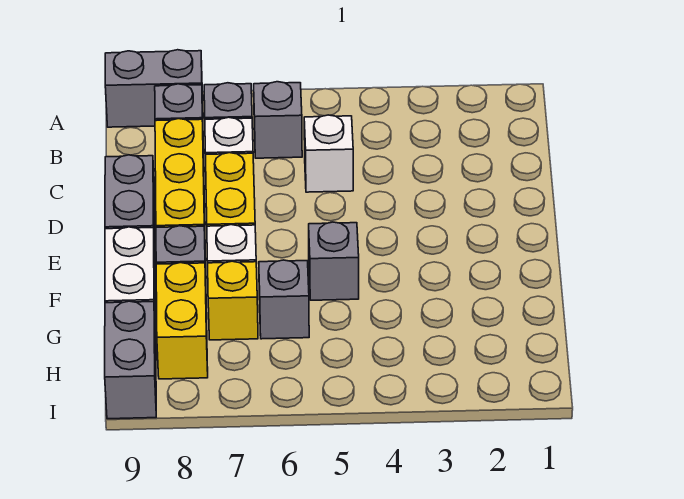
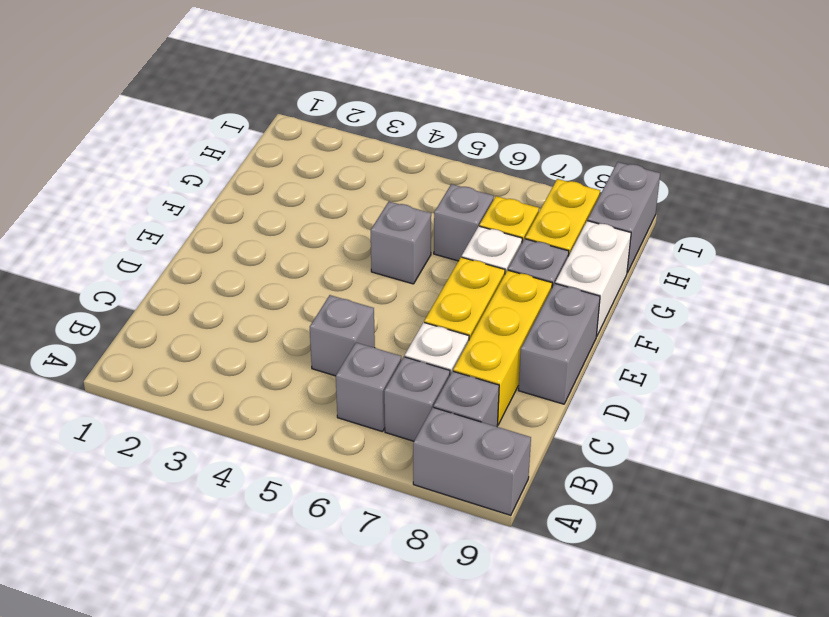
white brick C5 level 1 -> grey brick C5 level 1

